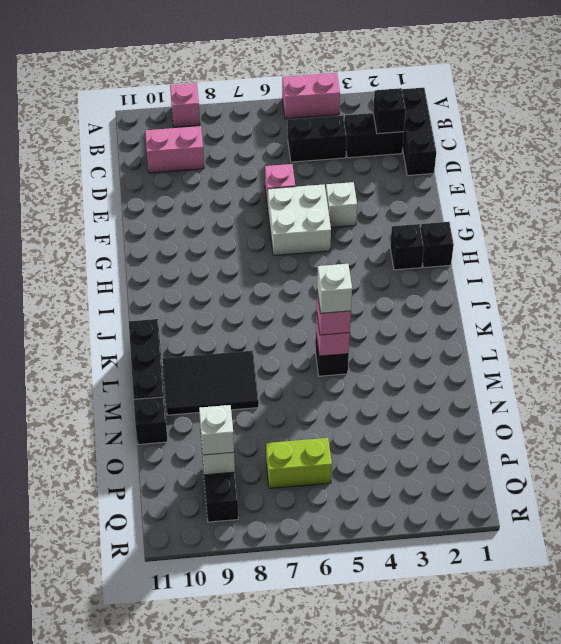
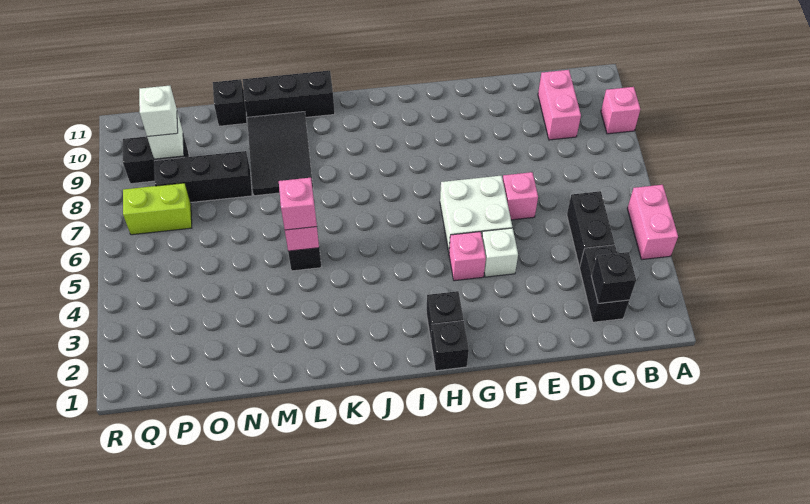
black brick B1:D1 level 1 -> black brick N8:P8 level 1
none -> pink brick G4 level 1
white brick L5 level 4 -> none
lime brick P6:P7 level 1 -> lime brick P7:Q7 level 1

